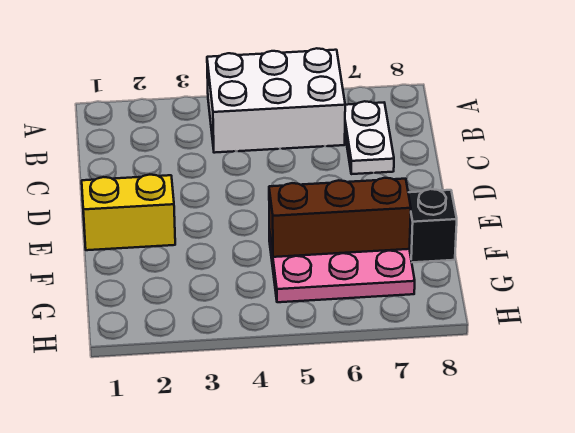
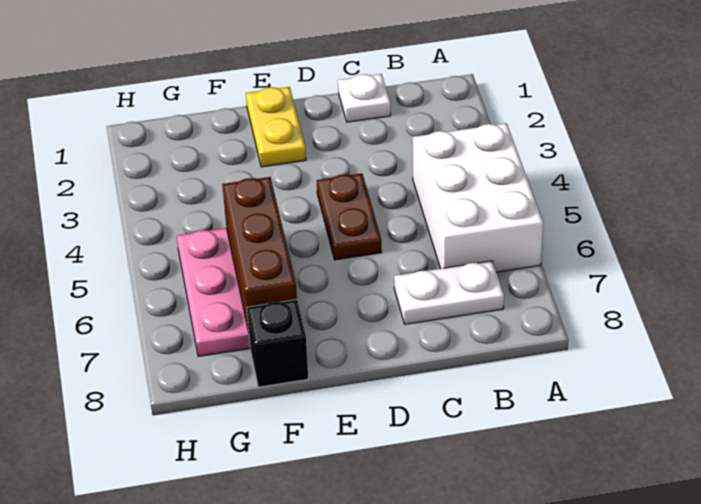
none -> white plate C1 level 1
none -> brown plate D4:D5 level 1
yellow brick E1:E2 level 1 -> yellow plate E1:E2 level 1

